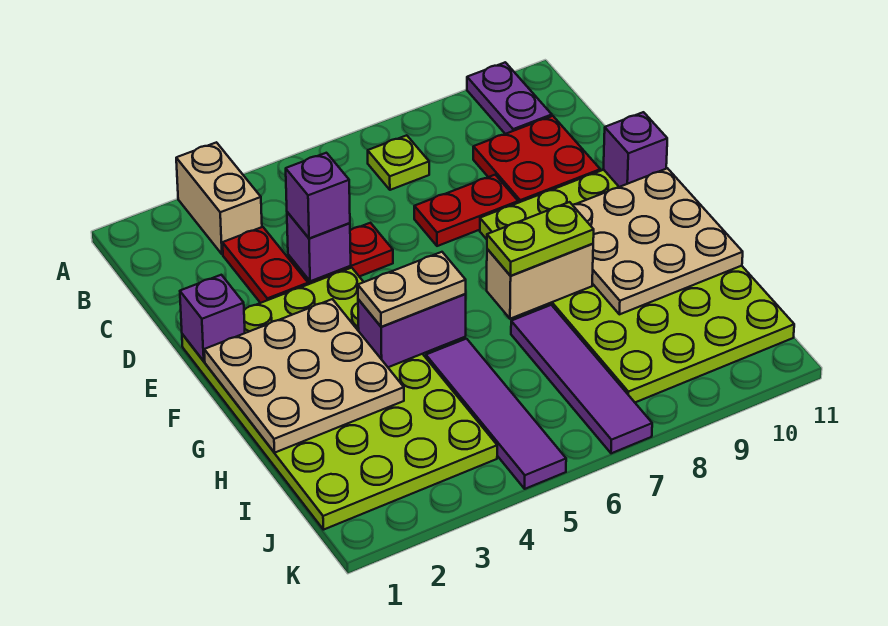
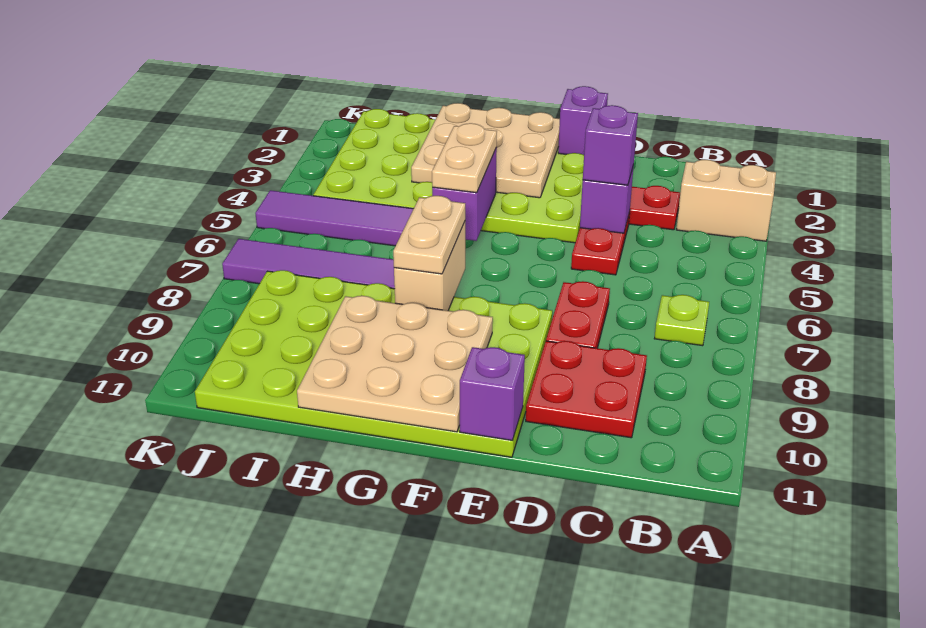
purple plate A10:B10 level 1 -> none
lime plate G7:G8 level 3 -> tan plate G7:G8 level 3

